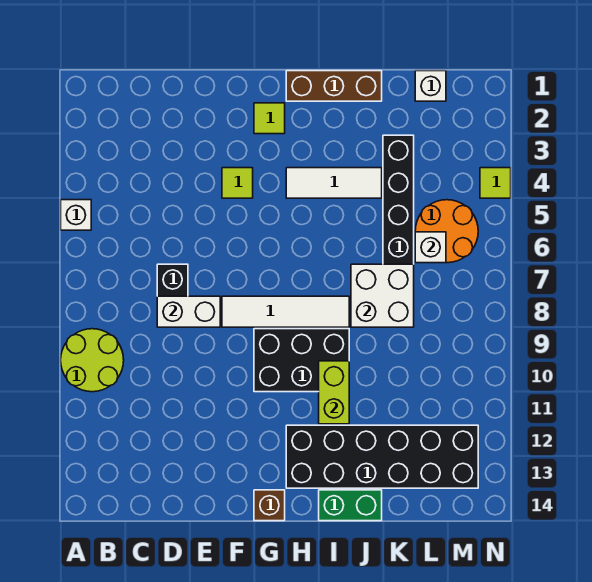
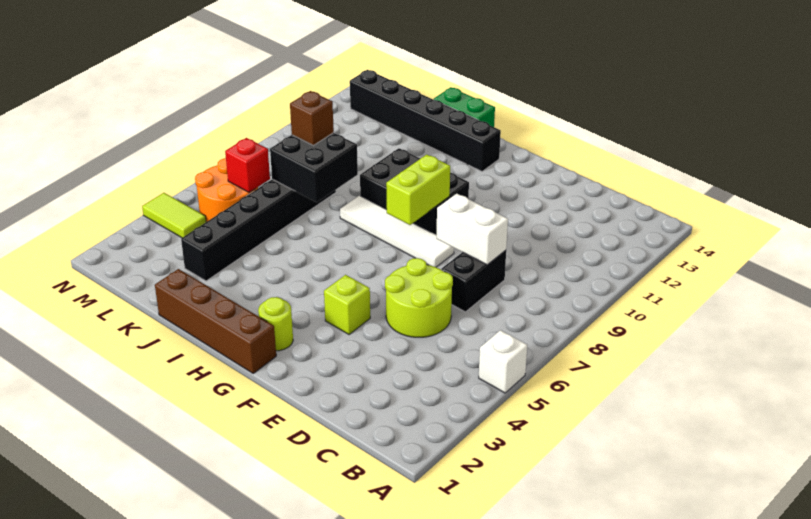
lime round brick A9:B10 level 1 -> lime round brick D5:E6 level 1
lime tile F4 level 1 -> lime brick F4 level 1
lime tile G2 level 1 -> lime round brick G2 level 1
brown brick G14 level 1 -> brown brick K8 level 3
brown brick H1:J1 level 1 -> brown brick G1:J1 level 1
white tile H4:J4 level 1 -> none
black brick H12:M13 level 1 -> black brick H13:M13 level 1
lime brick I10:I11 level 2 -> lime brick G8:G9 level 2
white brick J7:K8 level 2 -> black brick J7:K8 level 2
white brick L1 level 1 -> none
white brick L6 level 2 -> red brick L6 level 2
lime tile N4 level 1 -> lime tile M4:N4 level 1

